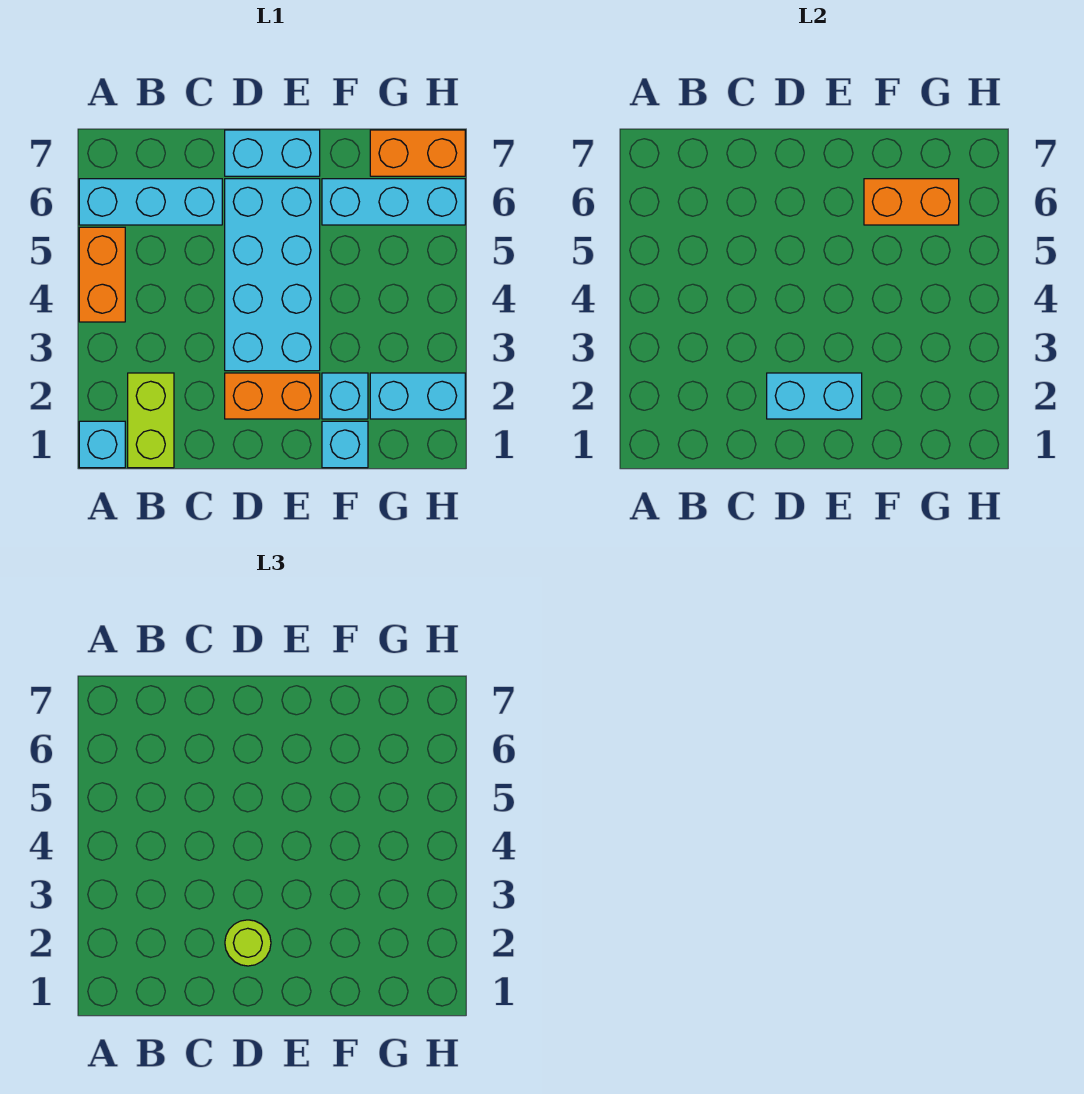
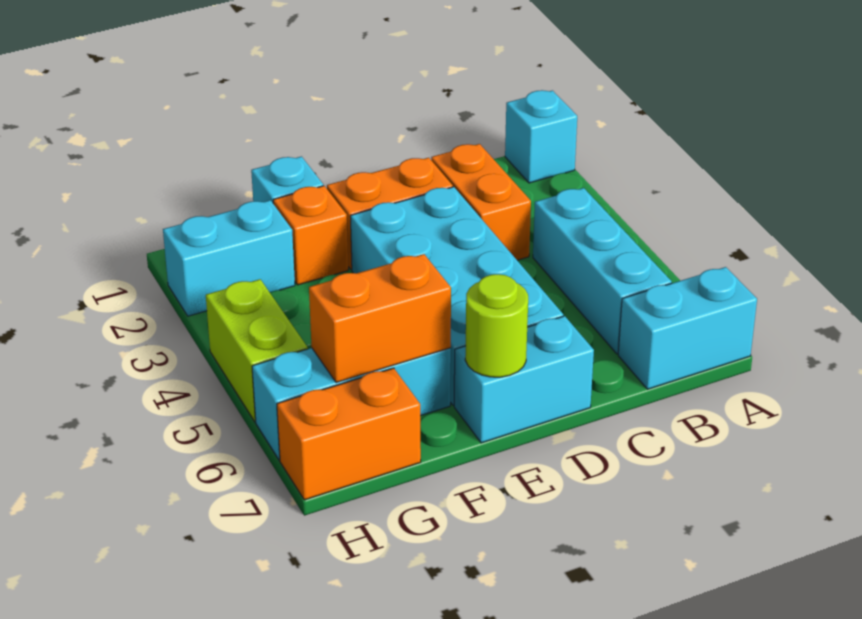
orange brick A4:A5 level 1 -> orange brick C2:C3 level 1
cyan brick A6:C6 level 1 -> cyan brick B4:B6 level 1
lime brick B1:B2 level 1 -> lime brick H4:H5 level 1
cyan brick D2:E2 level 2 -> cyan brick A7:B7 level 1
lime round brick D2 level 3 -> lime round brick E7 level 2
cyan brick F2 level 1 -> orange brick F2 level 1

